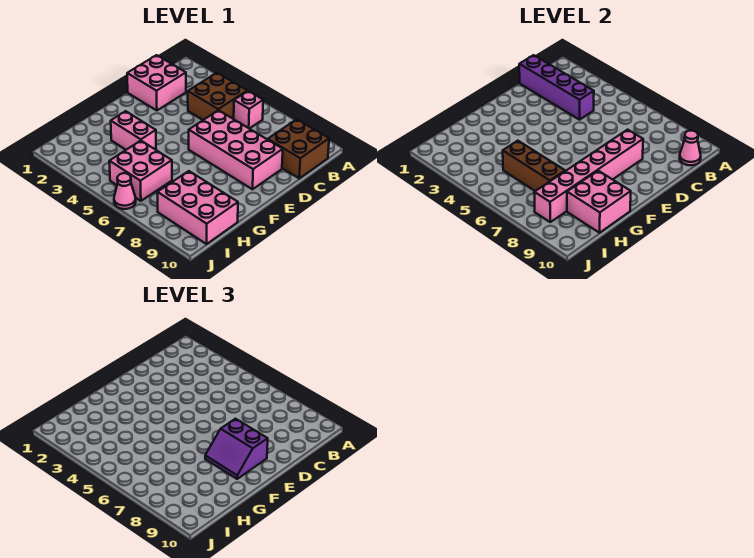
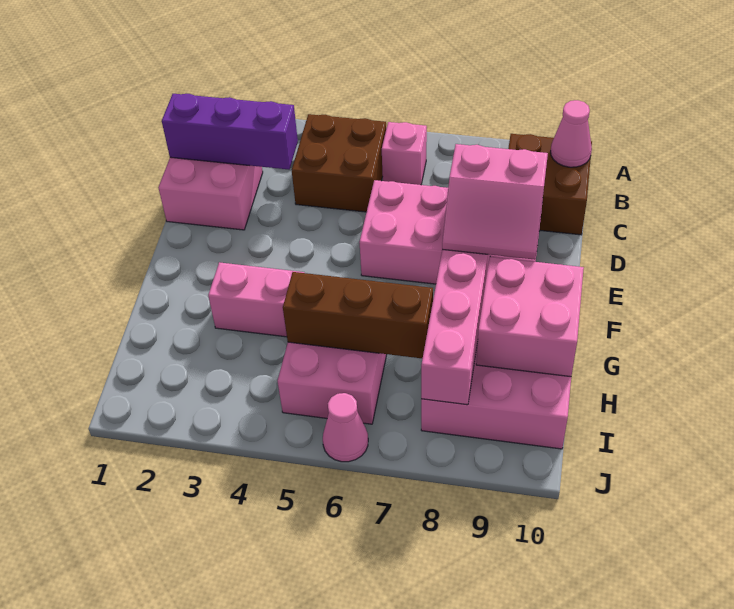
purple brick C1:C4 level 2 -> purple brick C1:C3 level 2
purple slope E8:F9 level 3 top E -> pink slope E8:F9 level 3 top E

